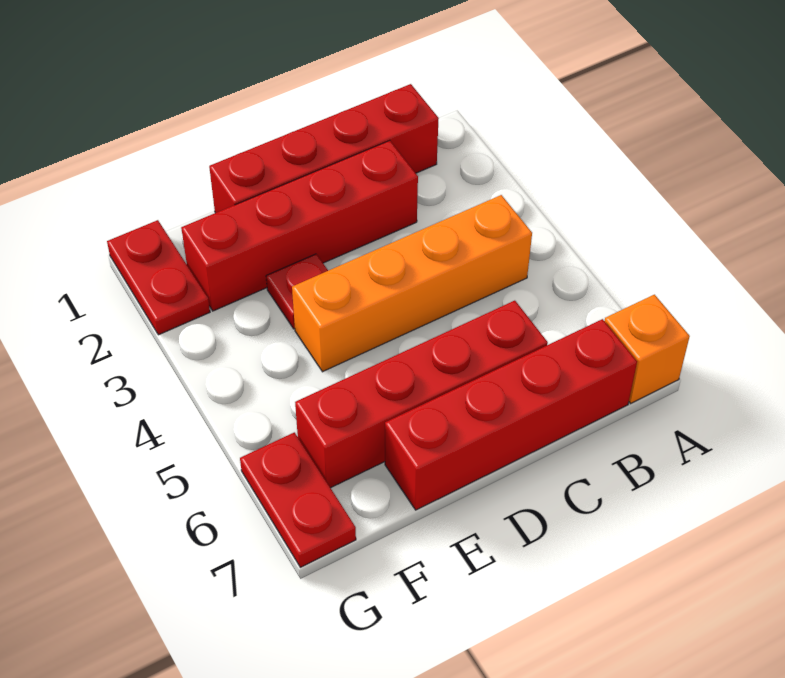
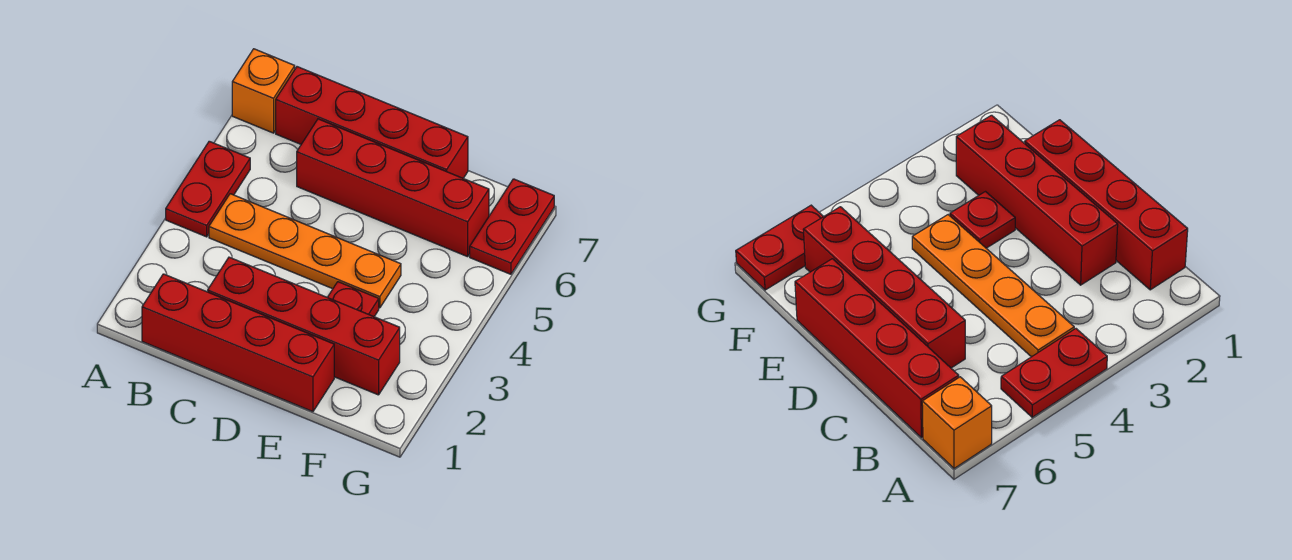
orange brick B4:E4 level 1 -> orange plate B4:E4 level 1
red plate G1:G2 level 1 -> red plate A4:A5 level 1

